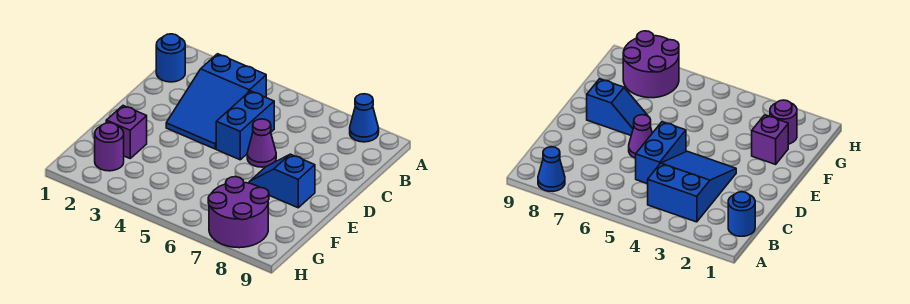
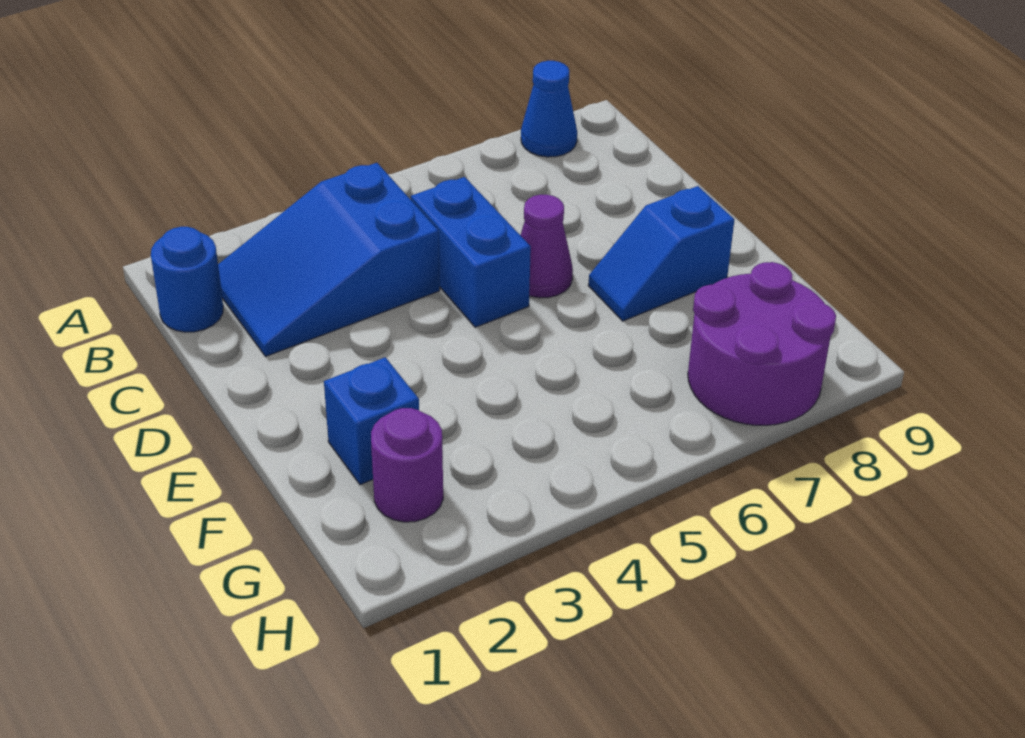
blue slope B3:D4 level 1 top B -> blue slope B2:C4 level 1 top 4
purple brick F2 level 1 -> blue brick F2 level 1

